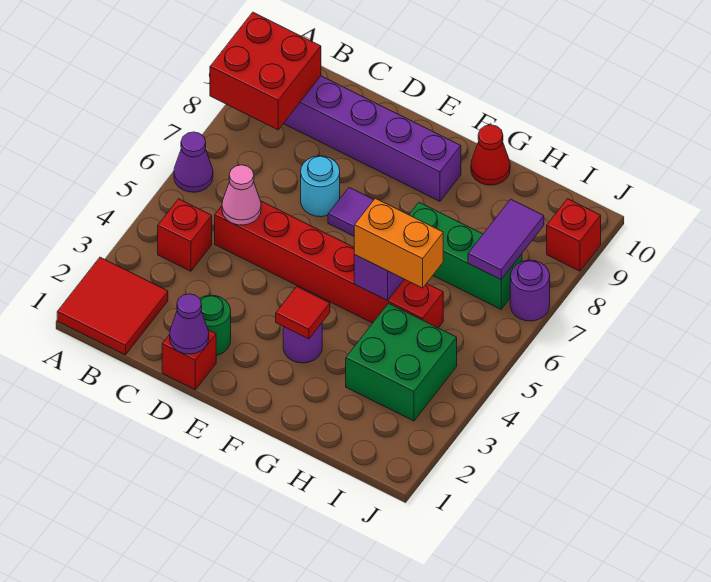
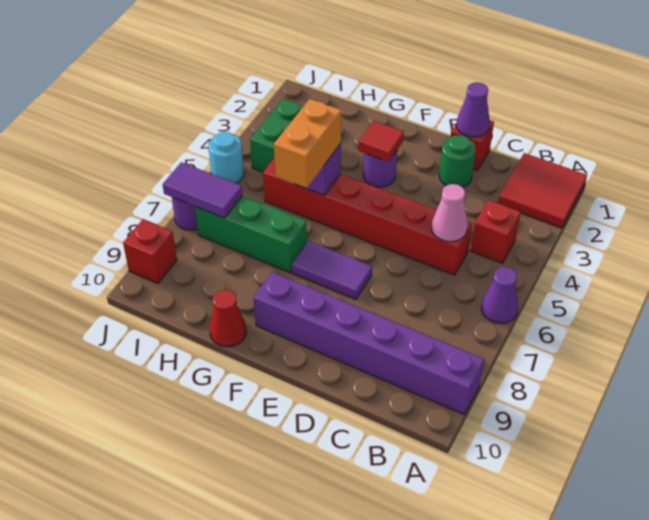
red brick A8:B9 level 2 -> none
cyan round brick D7 level 1 -> cyan round brick J5 level 1
orange brick G5:H5 level 3 -> orange brick G5:G6 level 3
purple tile I7:I8 level 2 -> purple tile I7:J7 level 2

